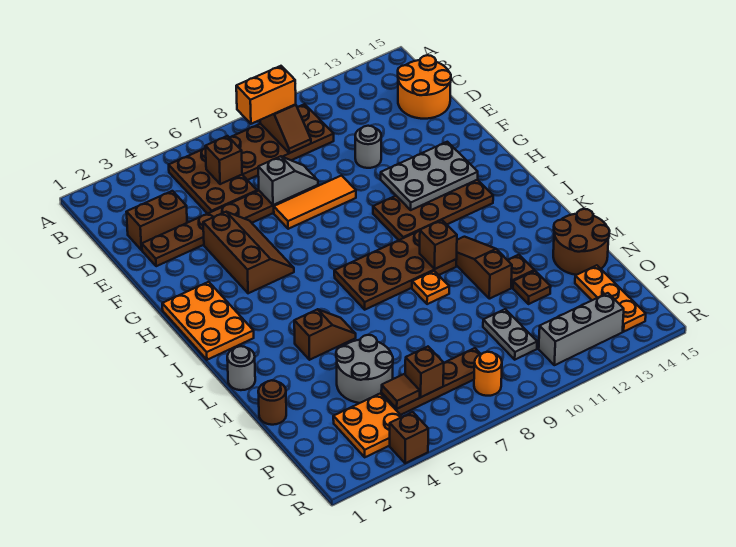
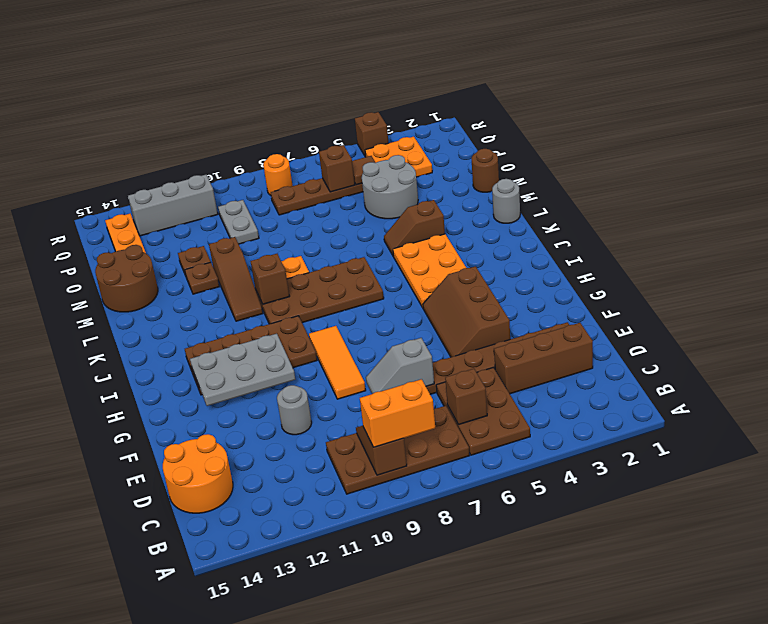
brown brick D2:D3 level 1 -> brown brick D2:D4 level 1
orange tile F7:F9 level 1 -> orange tile F9:H9 level 1
orange plate H1:J2 level 1 -> orange plate I4:K5 level 1

